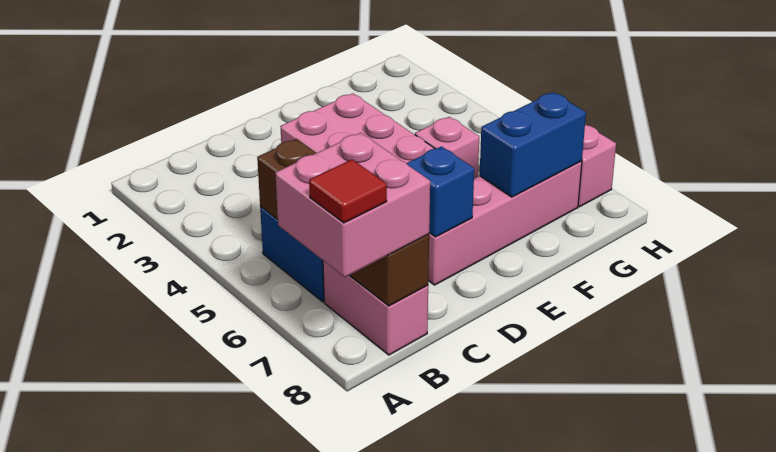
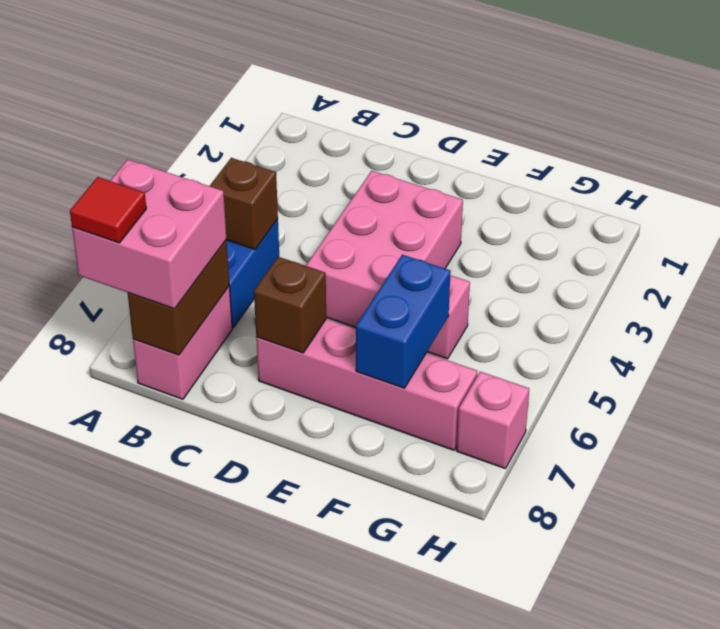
blue brick D7 level 2 -> brown brick D7 level 2
blue brick F7:G7 level 2 -> blue brick F6:F7 level 2

